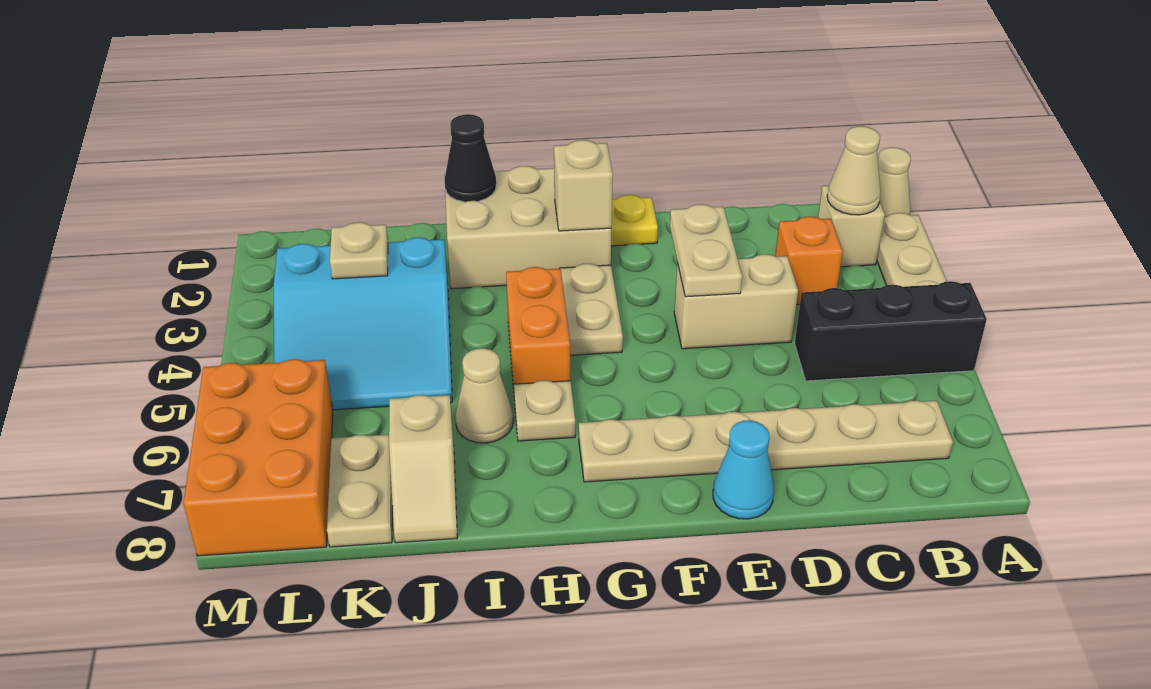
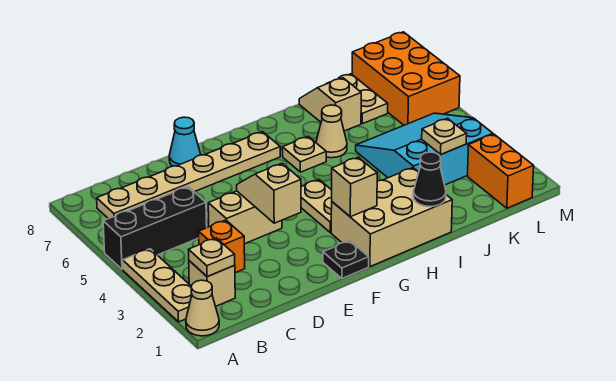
tan cone B2 level 2 -> tan plate B2 level 2
tan plate E3:E4 level 2 -> tan slope E3:E4 level 2 top 3
yellow plate F1 level 1 -> black plate F1 level 1
orange brick H4:H5 level 1 -> orange brick L1:L2 level 1

